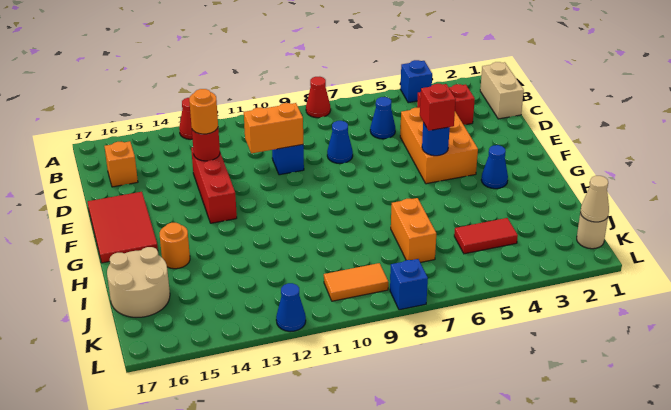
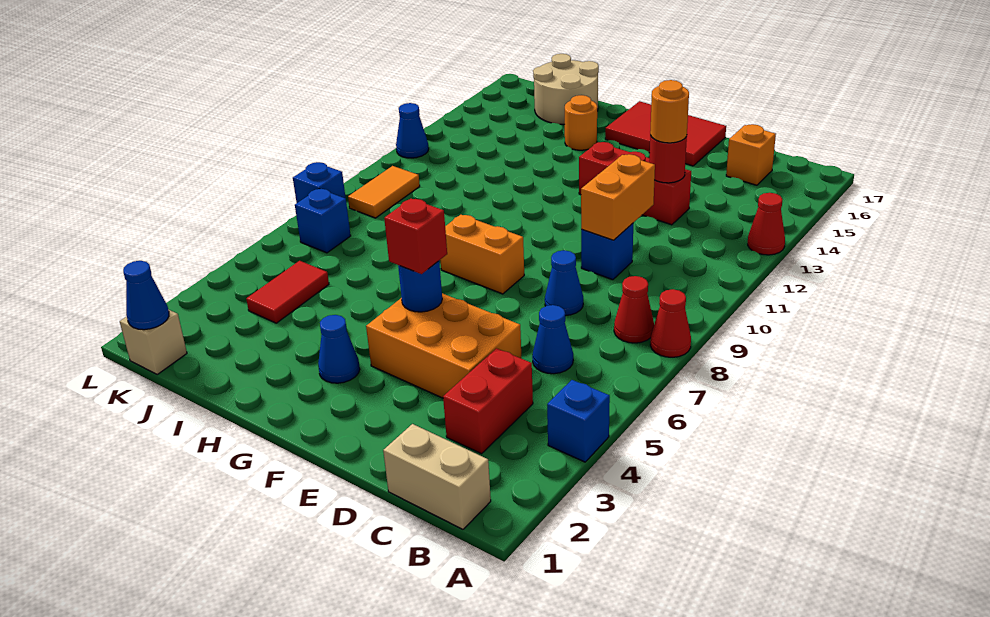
none -> red cone B8 level 1
orange brick I7:J7 level 1 -> orange brick F8:G8 level 1
tan round brick K1 level 1 -> tan brick K1 level 1
tan cone K1 level 2 -> blue cone K1 level 2
none -> blue brick K7 level 1

